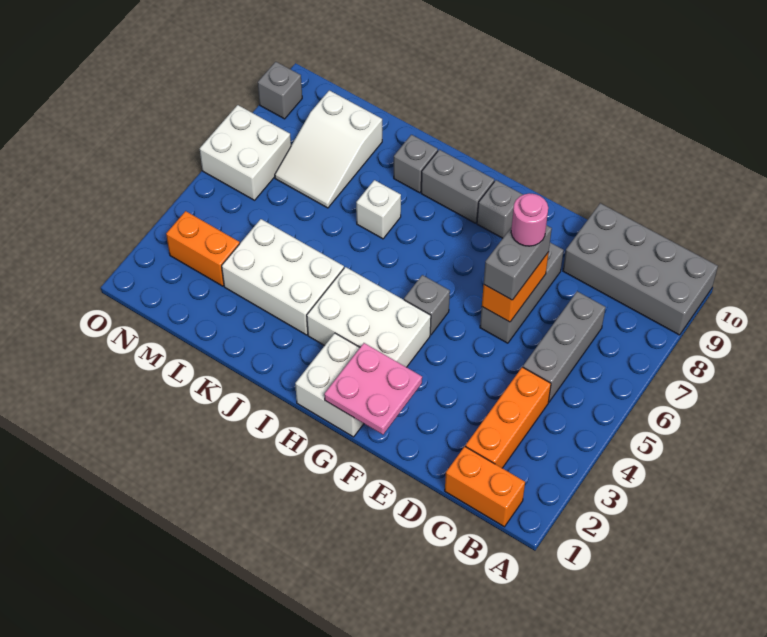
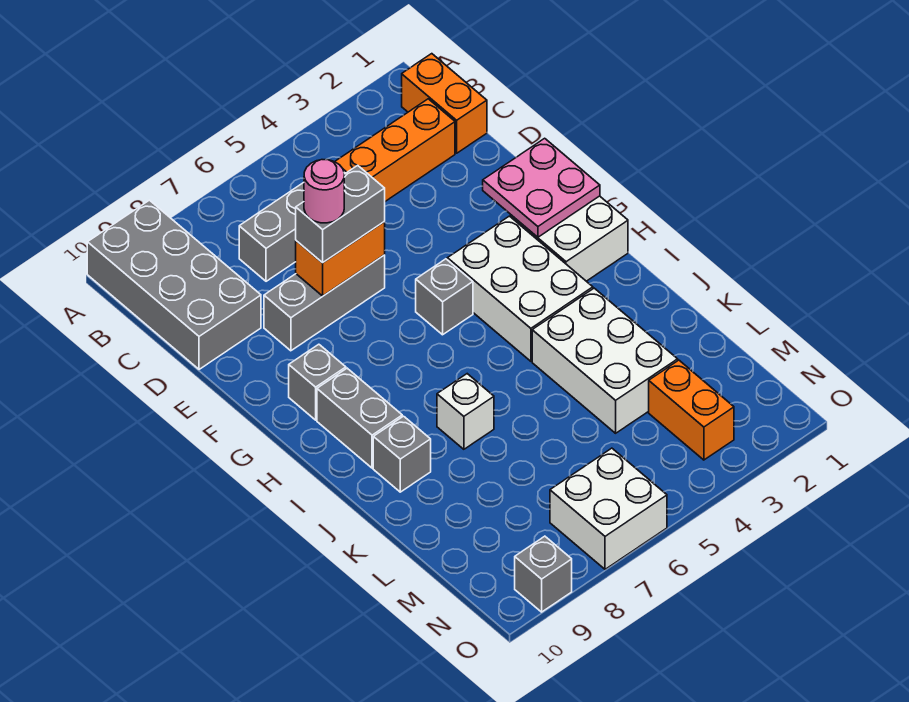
white slope L7:M9 level 1 top 9 -> none

